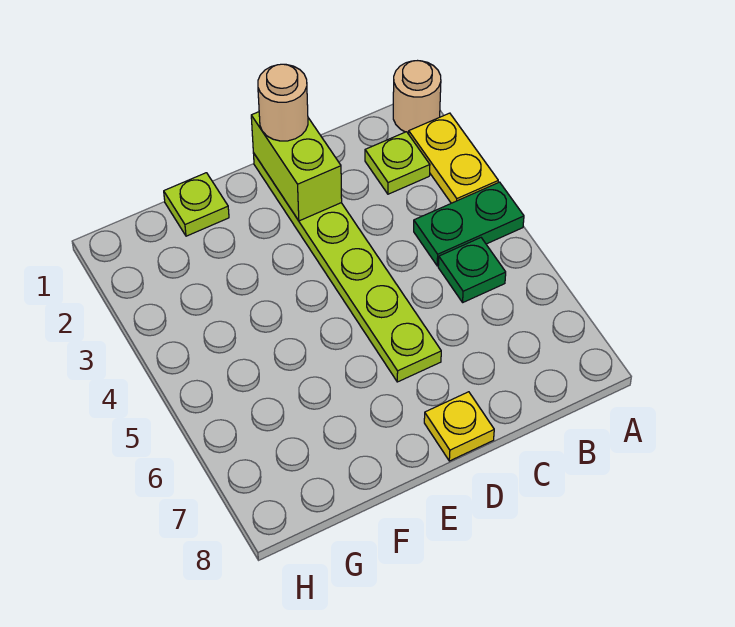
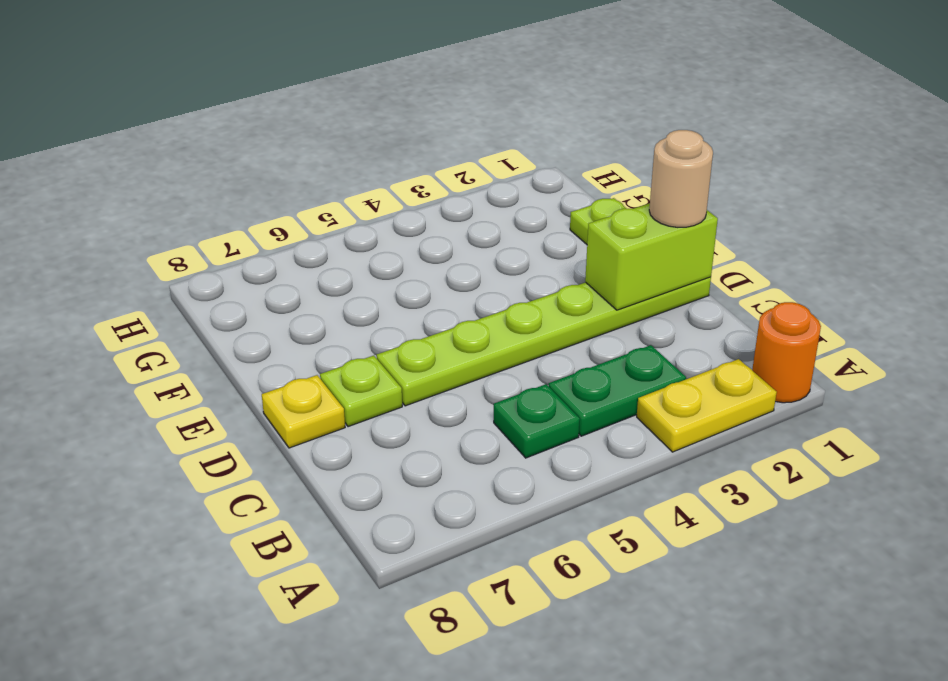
tan round brick A1 level 1 -> orange round brick A1 level 1
green plate A4:B4 level 1 -> green plate B3:B4 level 1
lime plate B2 level 1 -> lime plate D7 level 1

